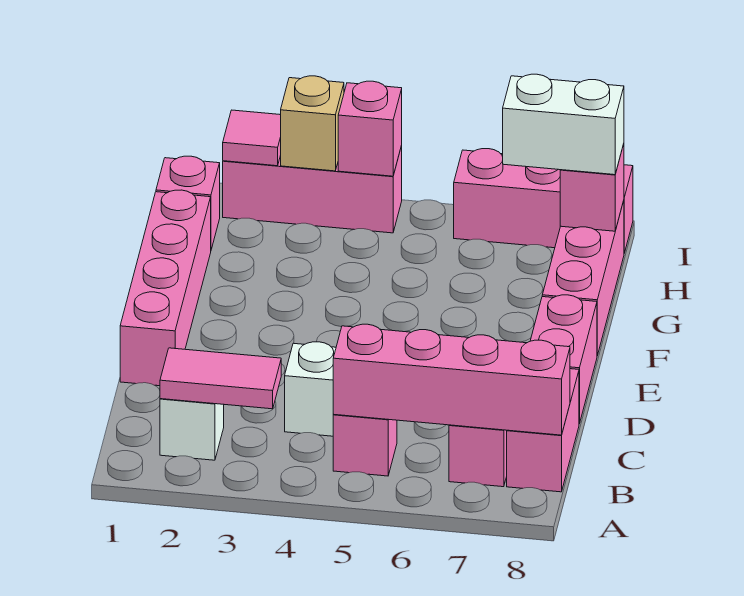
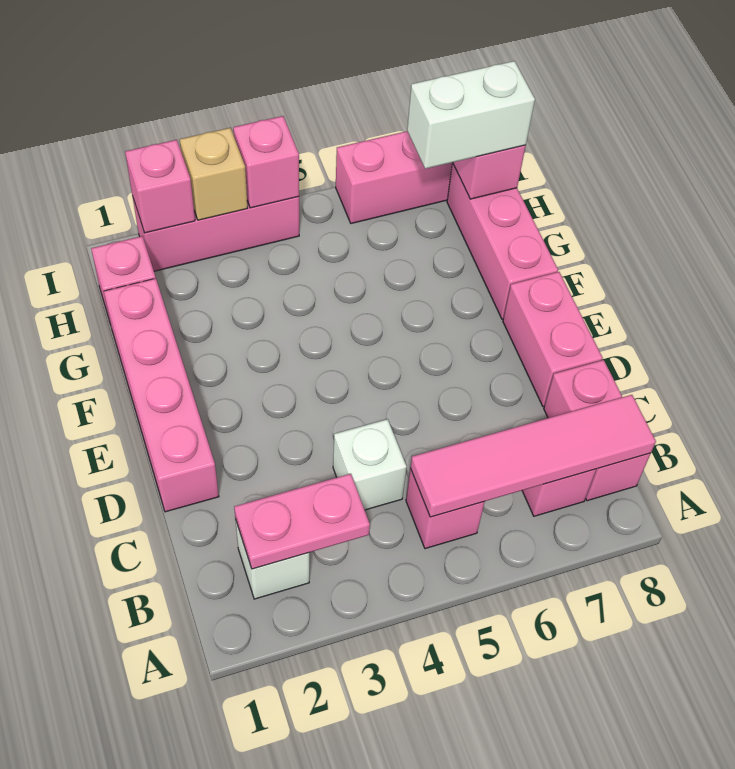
pink tile B2:B3 level 2 -> pink plate B2:B3 level 2
pink brick B5:B8 level 2 -> pink tile B5:B8 level 2
pink tile I2 level 2 -> pink brick I2 level 2

